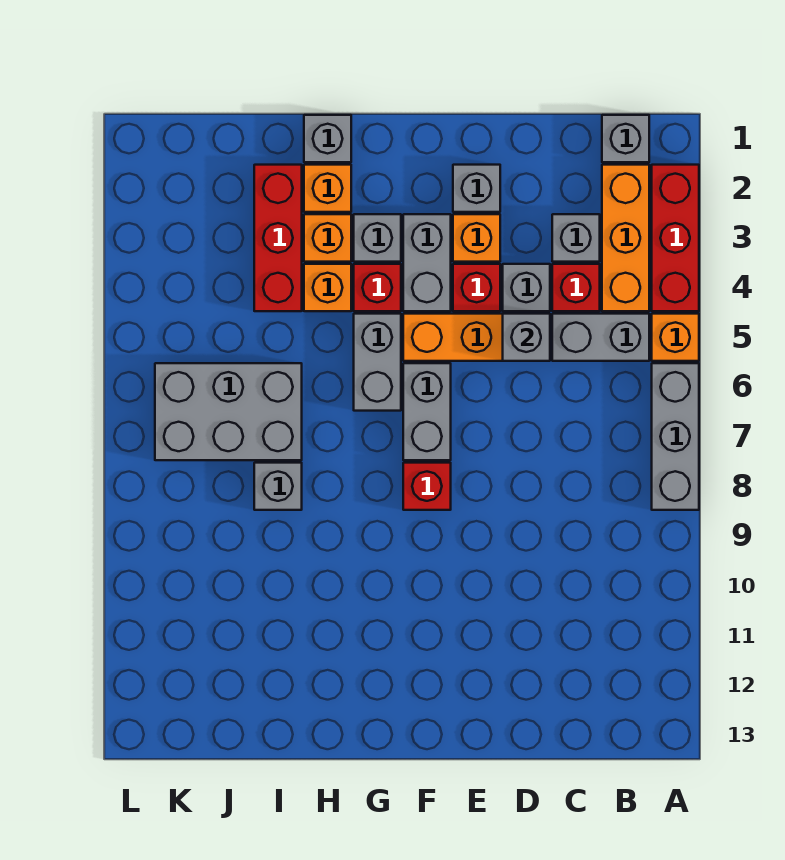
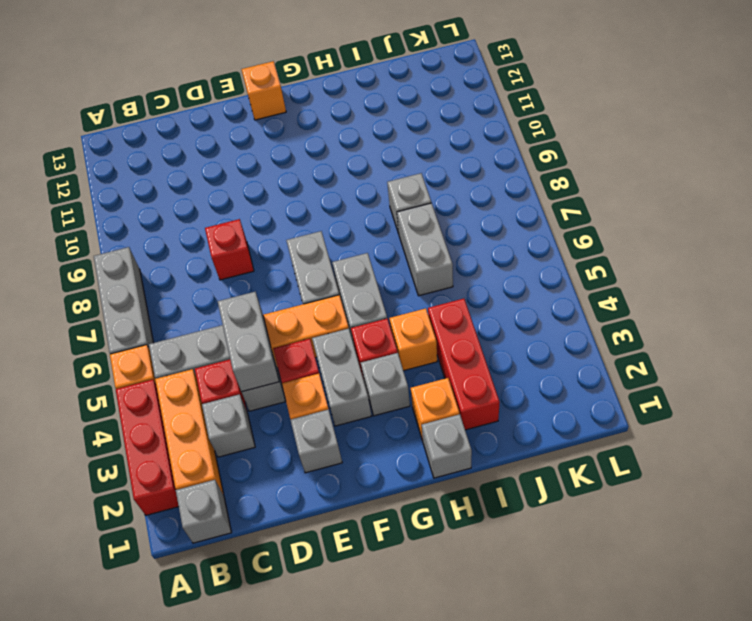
grey brick D5 level 2 -> grey brick D4:D5 level 2
red brick F8 level 1 -> red brick D8 level 1
orange brick H3 level 1 -> orange brick F13 level 1
grey brick I6:K7 level 1 -> grey brick I6:I7 level 1

